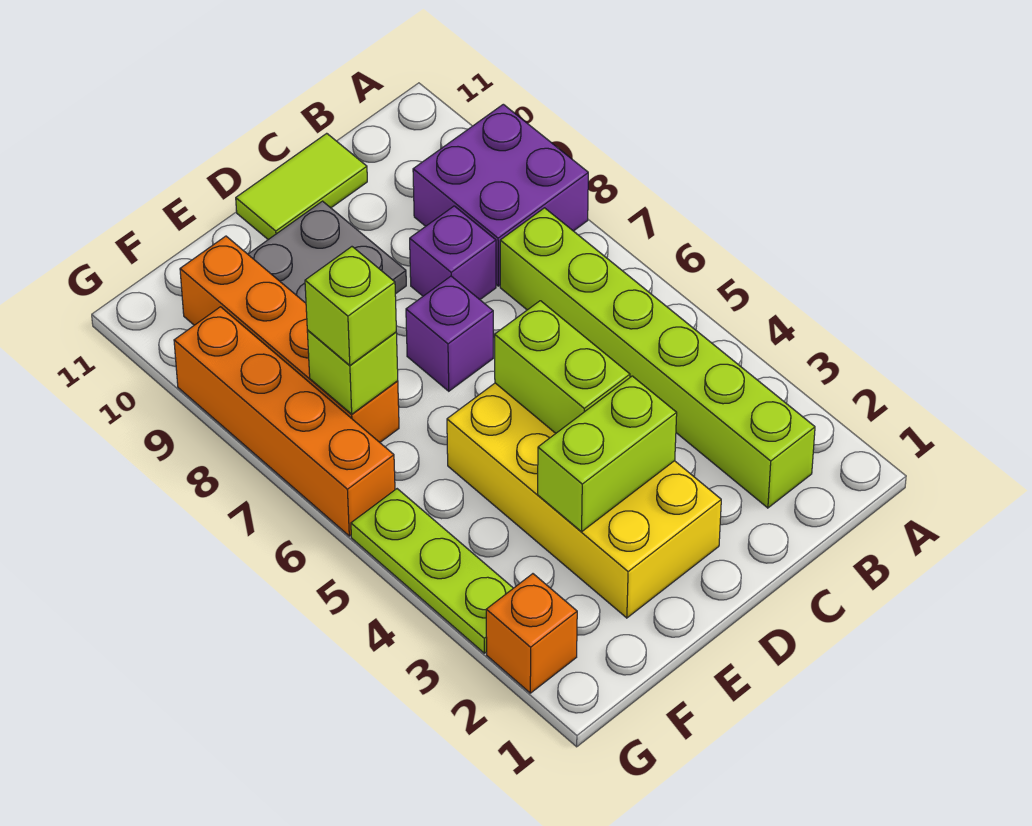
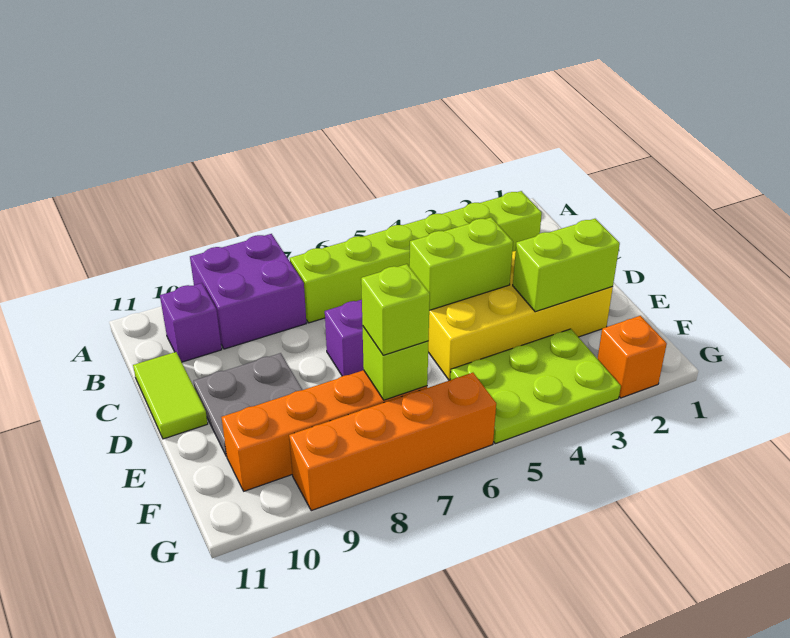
purple brick C8 level 1 -> purple brick B10 level 1
lime brick D3:E3 level 2 -> lime brick E2:E3 level 2
lime plate G3:G5 level 1 -> lime plate F3:G5 level 1

